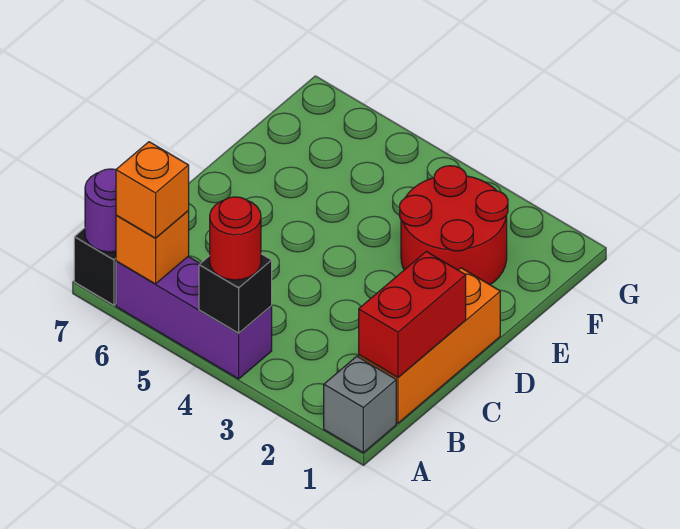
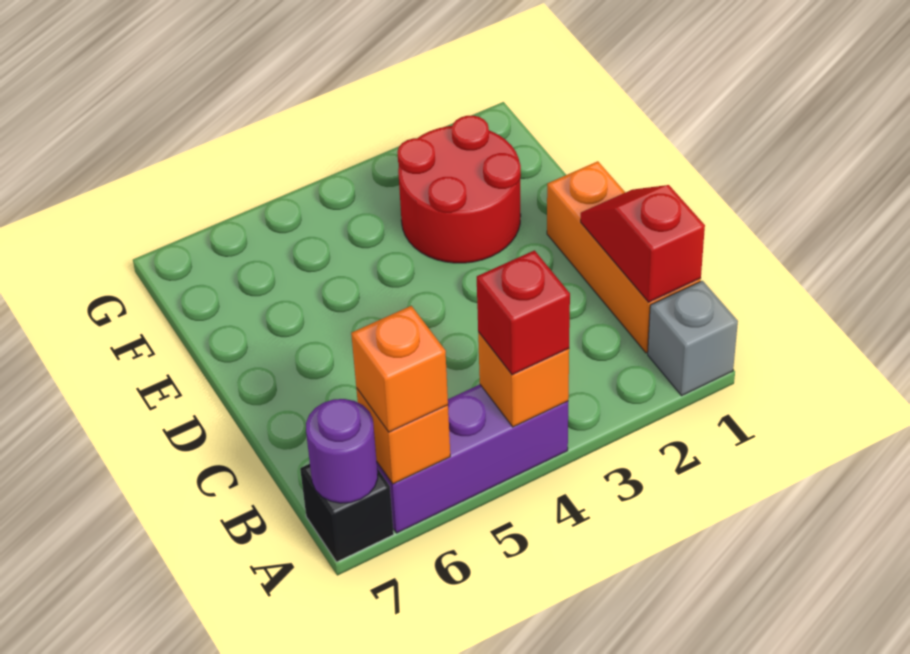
black brick A4 level 2 -> orange brick A4 level 2
red round brick A4 level 3 -> red brick A4 level 3
red brick B1:C1 level 2 -> red slope B1:C1 level 2 top B

